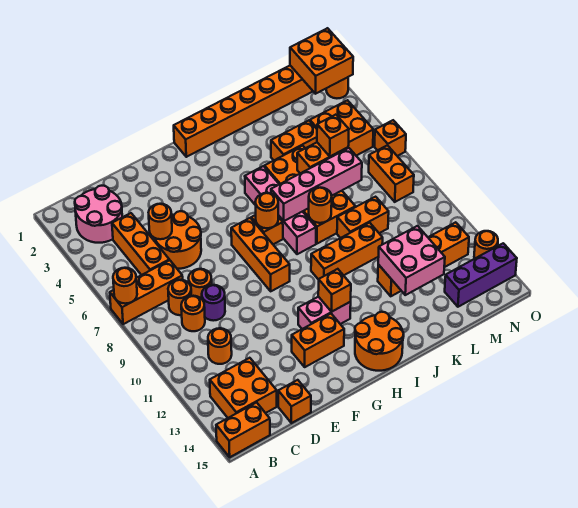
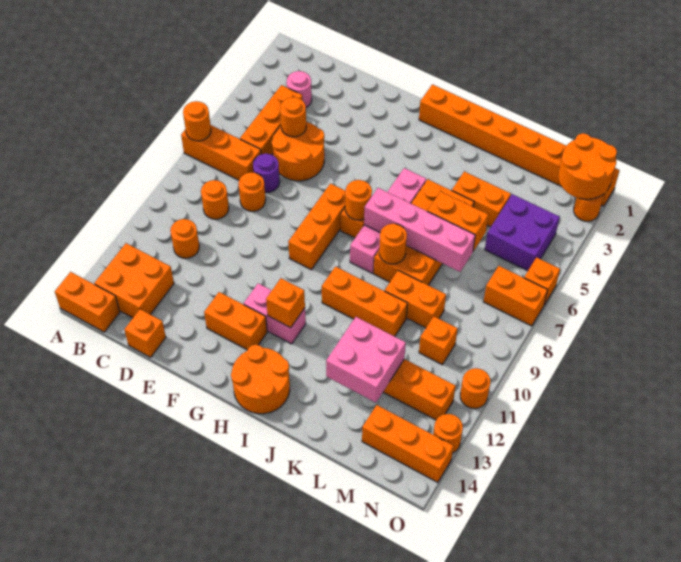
pink round brick B2:C3 level 1 -> pink round brick C3 level 1
orange round brick C8 level 1 -> orange round brick O11 level 1
purple round brick D9 level 1 -> purple round brick D7 level 1
orange brick L6 level 3 -> orange brick M10 level 1
orange brick M4:N5 level 1 -> purple brick M4:N5 level 1
purple brick M14:O14 level 1 -> orange brick M14:O14 level 1
orange brick N1:O2 level 2 -> orange round brick N1:O2 level 2
orange brick N7:N8 level 1 -> orange brick N7:O7 level 1

